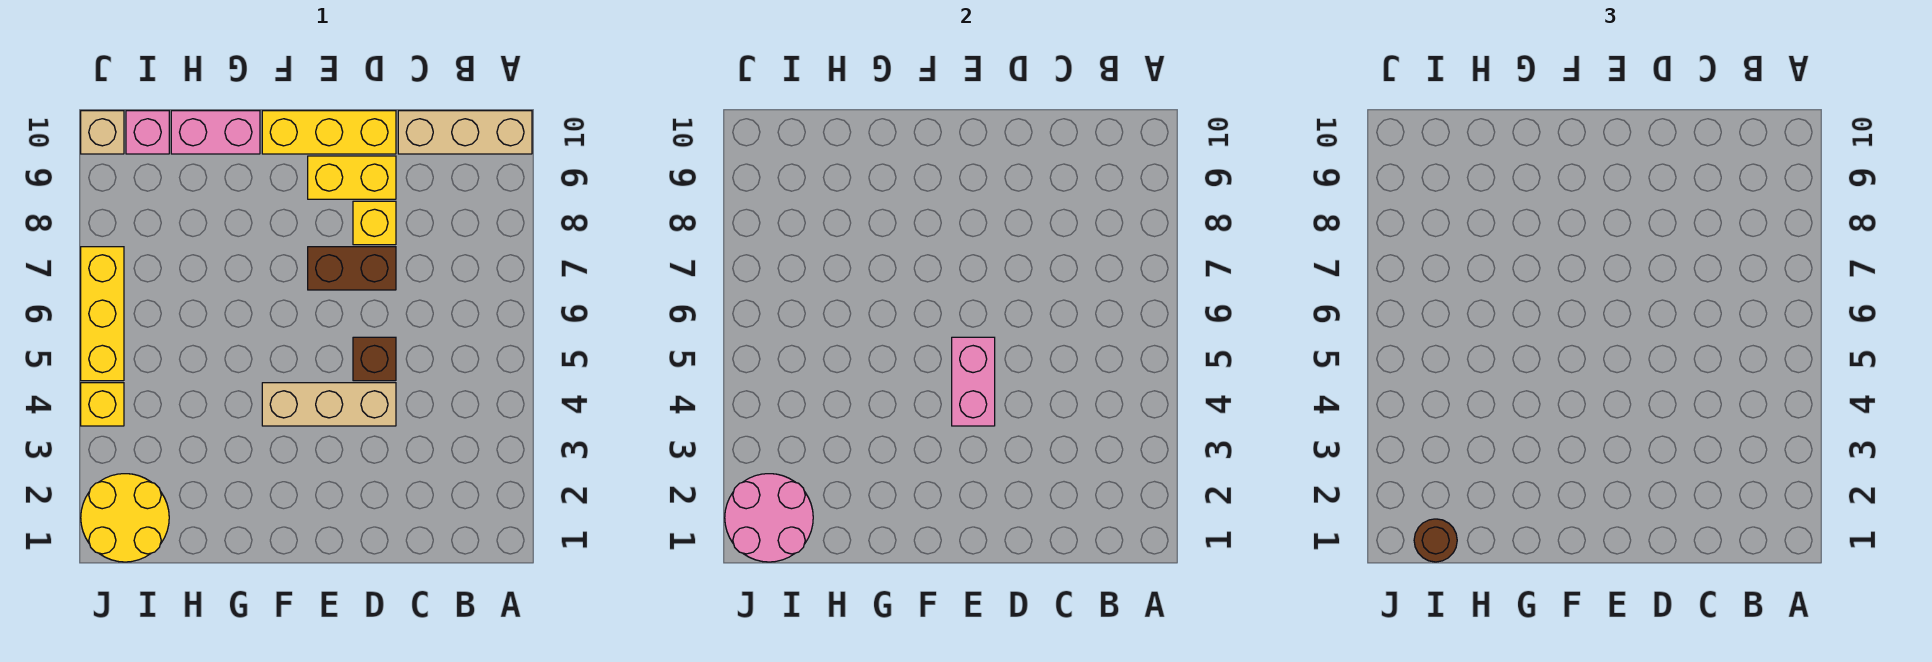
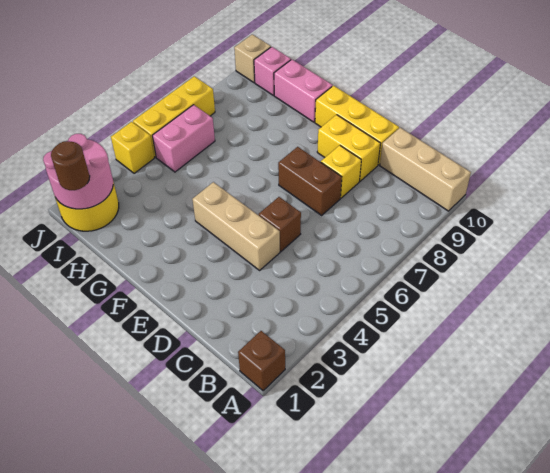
none -> brown brick A1 level 1
pink brick E4:E5 level 2 -> pink brick I5:I6 level 1

